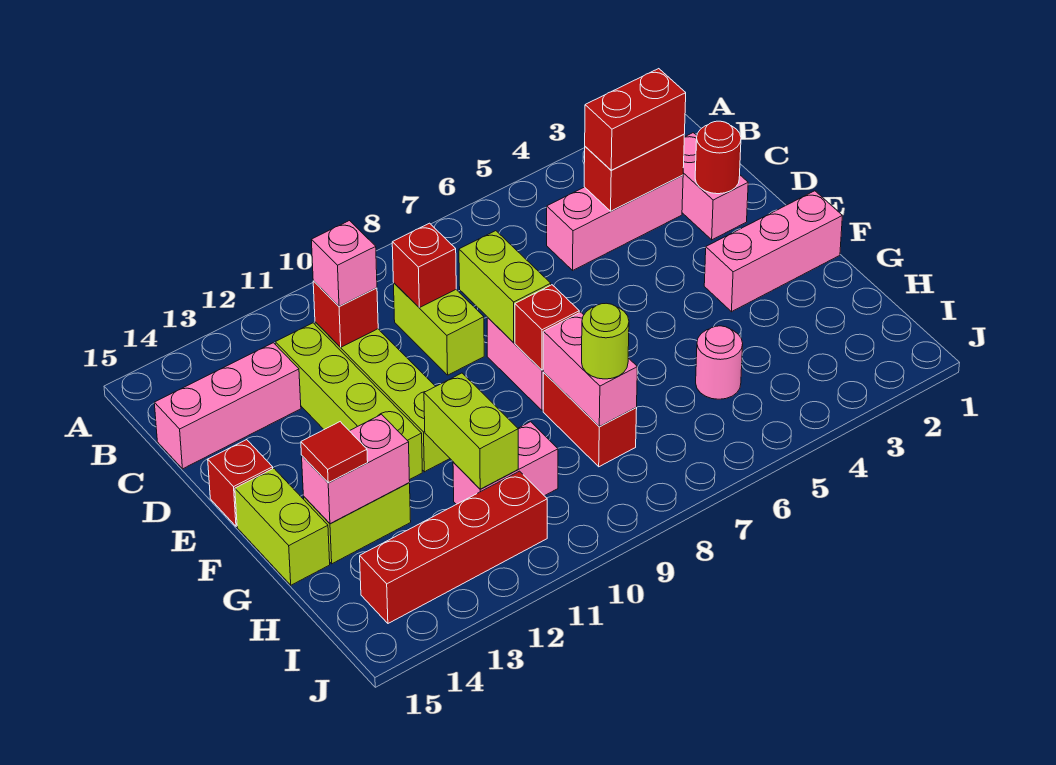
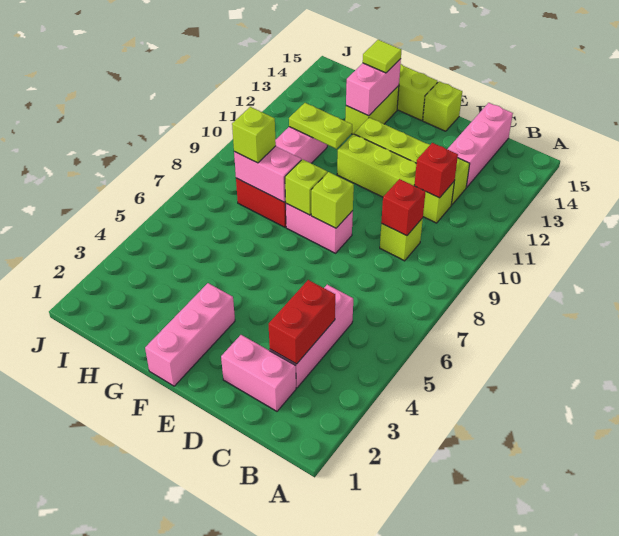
red brick C3:C4 level 3 -> none
lime brick C9:D9 level 1 -> lime brick C9 level 1
pink brick C11 level 3 -> none
red round brick D2 level 2 -> none
lime brick D8:E8 level 2 -> lime brick E8 level 2
red brick E15 level 1 -> lime brick E15 level 1
red brick F8 level 2 -> lime brick F8 level 2
lime brick G11:H11 level 2 -> lime plate G11:H11 level 2
red tile G14 level 3 -> lime tile G14 level 3
pink round brick H5 level 1 -> none
lime round brick H8 level 3 -> lime brick H8 level 3
red brick I11:I14 level 1 -> none

